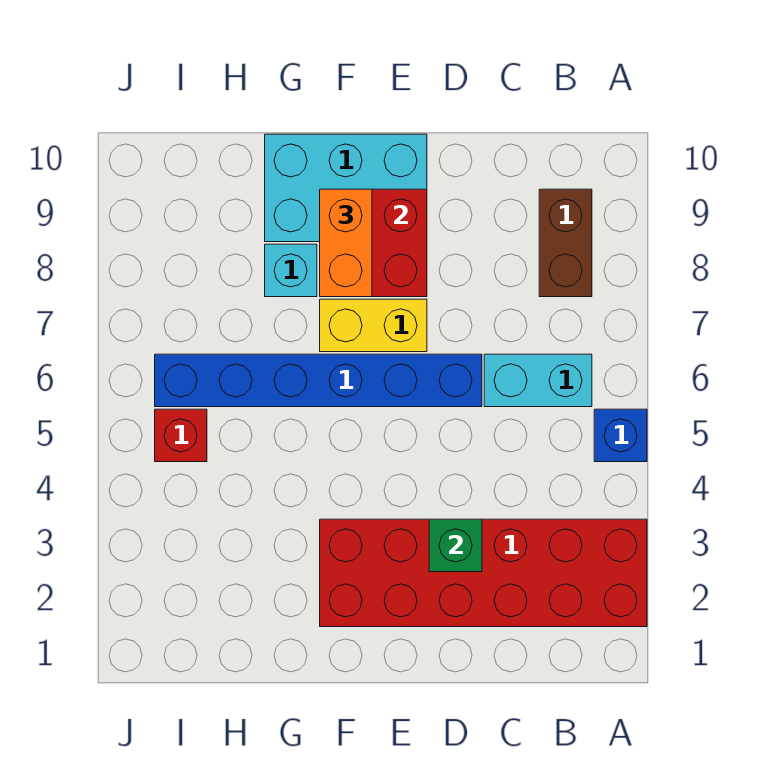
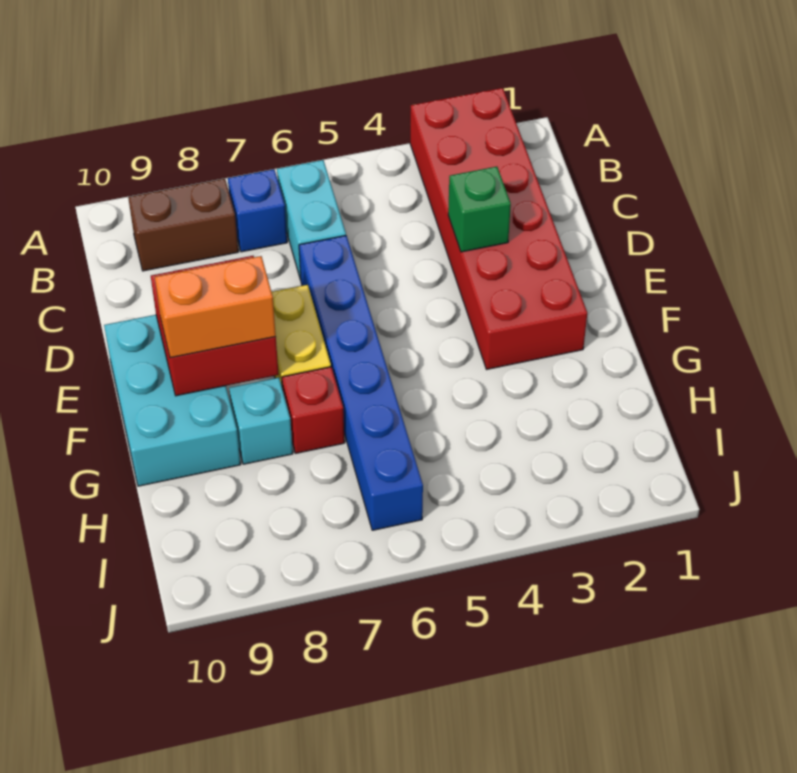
blue brick A5 level 1 -> blue brick B7 level 1
red brick I5 level 1 -> red brick G7 level 1

